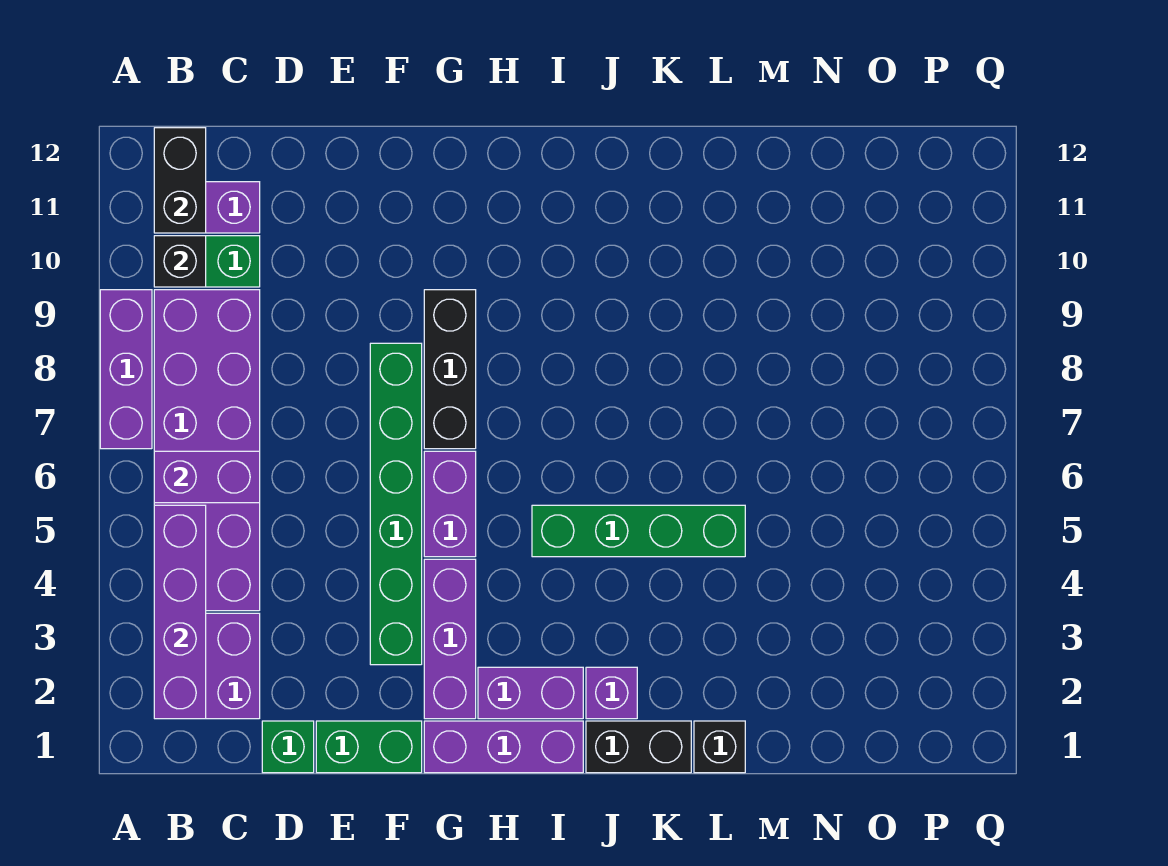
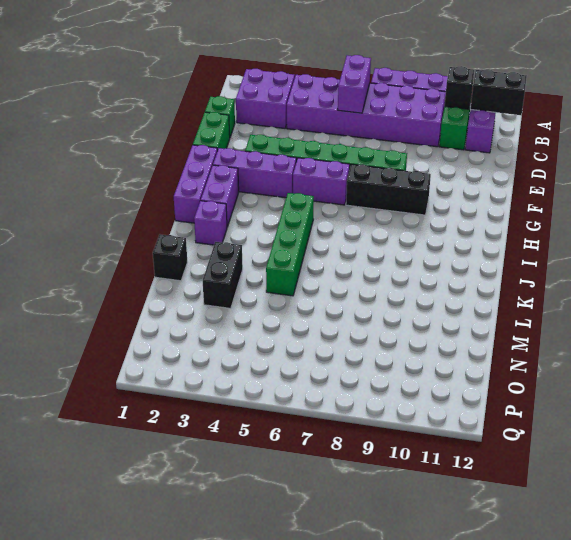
purple brick B2:B5 level 2 -> none
black brick J1:K1 level 1 -> black brick L3:M3 level 1

